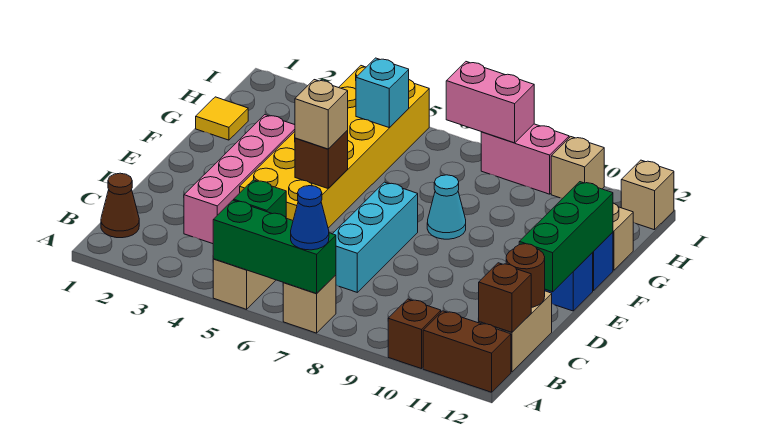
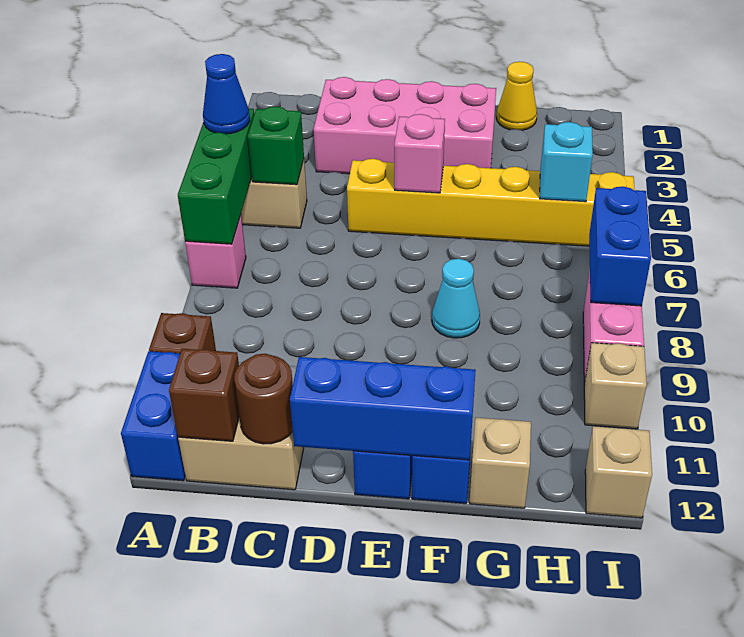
tan brick A7 level 1 -> pink brick A7 level 1
blue cone A7 level 3 -> blue cone A5 level 3
brown brick A11:A12 level 1 -> blue brick A11:A12 level 1
brown cone B1 level 1 -> none
pink brick C3:F3 level 1 -> pink brick C2:F3 level 1
cyan brick C7:E7 level 1 -> none
yellow brick D4:I5 level 1 -> yellow brick D5:I5 level 1
green brick D12:F12 level 2 -> blue brick D12:F12 level 2
brown brick E5 level 2 -> pink brick E5 level 2
tan brick E5 level 3 -> none
yellow tile G1 level 1 -> yellow cone G1 level 1
pink brick I7:I8 level 2 -> blue brick I7:I8 level 2

